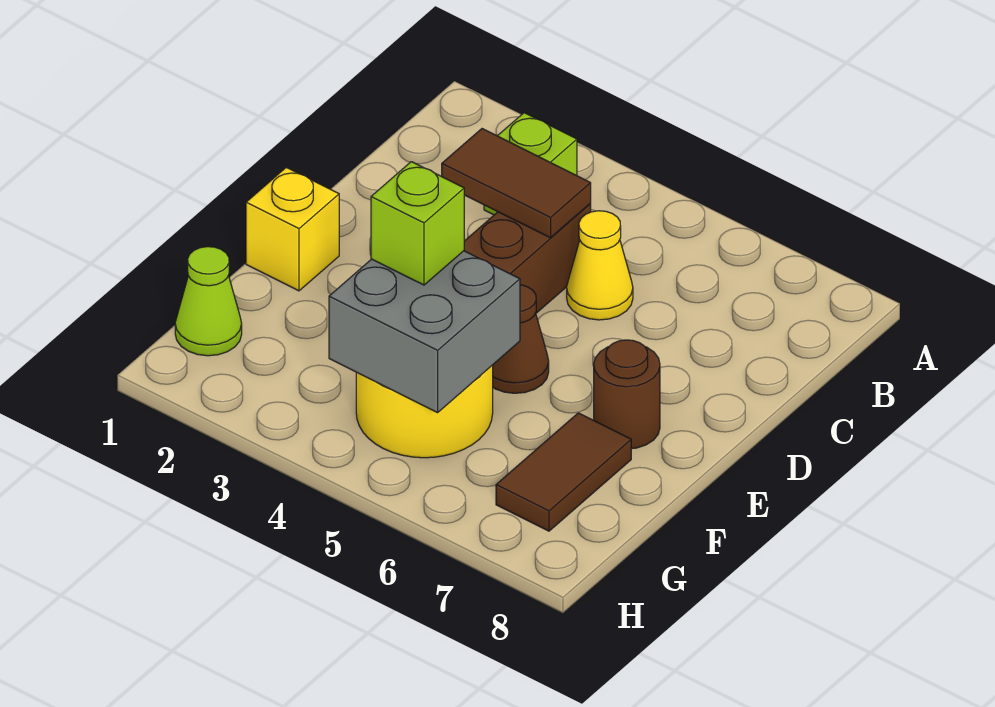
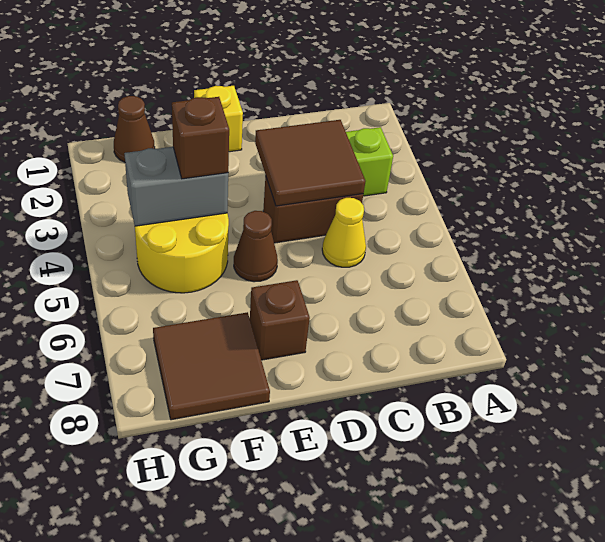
brown tile C3:C4 level 2 -> brown tile C3:D4 level 2
brown round brick E7 level 1 -> brown brick E7 level 1
grey brick F4:G5 level 2 -> grey brick F4:G4 level 2
lime brick F4 level 3 -> brown brick F4 level 3
brown tile F7:G7 level 1 -> brown tile F7:G8 level 1
lime cone G1 level 1 -> brown cone G1 level 1

